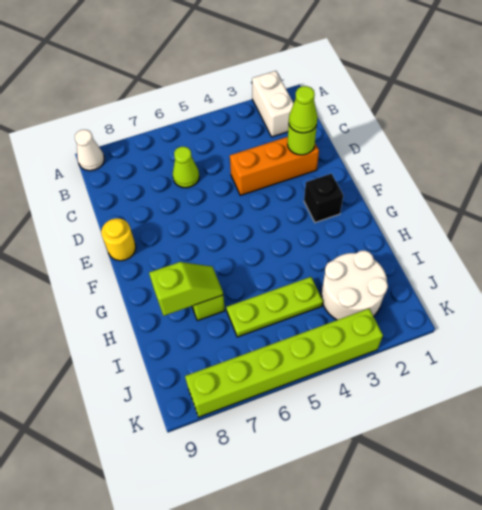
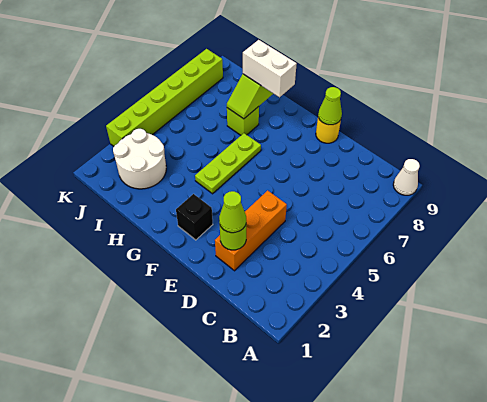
white brick A2:B2 level 1 -> white brick G8:H8 level 3
lime cone C6 level 1 -> lime cone E9 level 2
lime plate I4:I6 level 1 -> lime plate G4:G6 level 1

